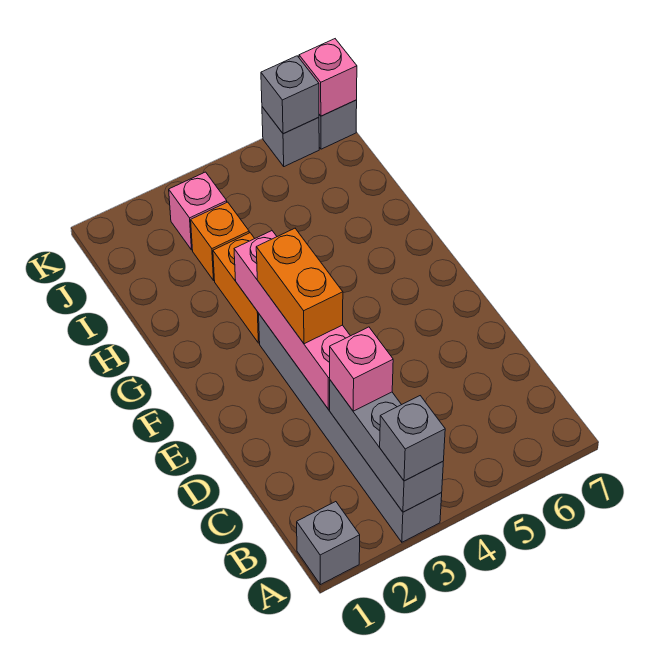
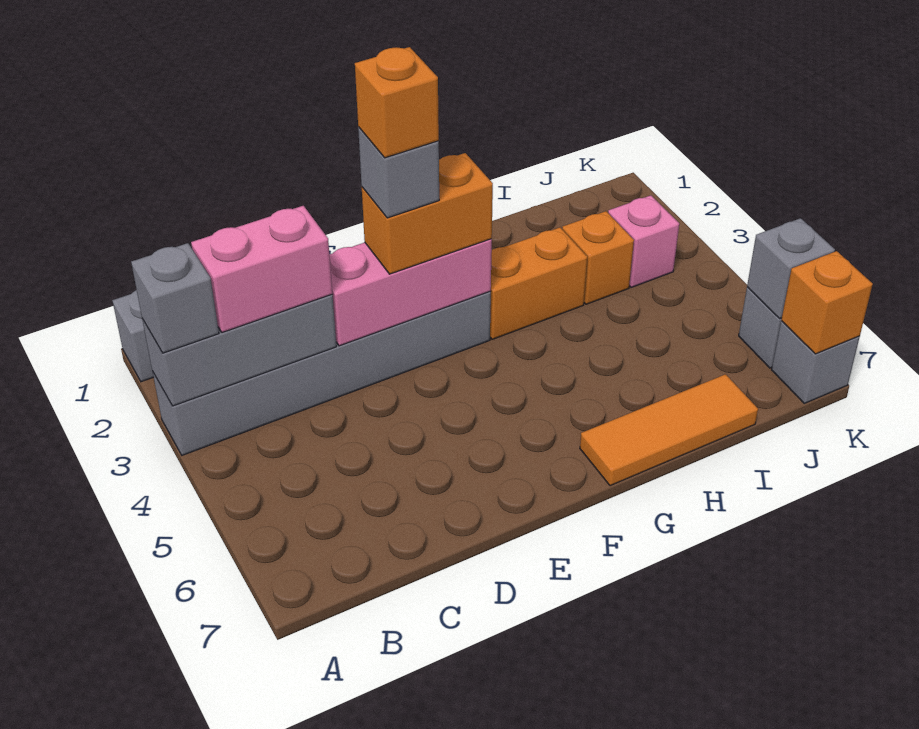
pink brick C3 level 3 -> pink brick B3:C3 level 3
pink brick D3:G3 level 2 -> pink brick D3:F3 level 2
none -> grey brick E3 level 4
none -> orange brick E3 level 5
none -> orange tile G7:I7 level 1
pink brick K7 level 2 -> orange brick K7 level 2

